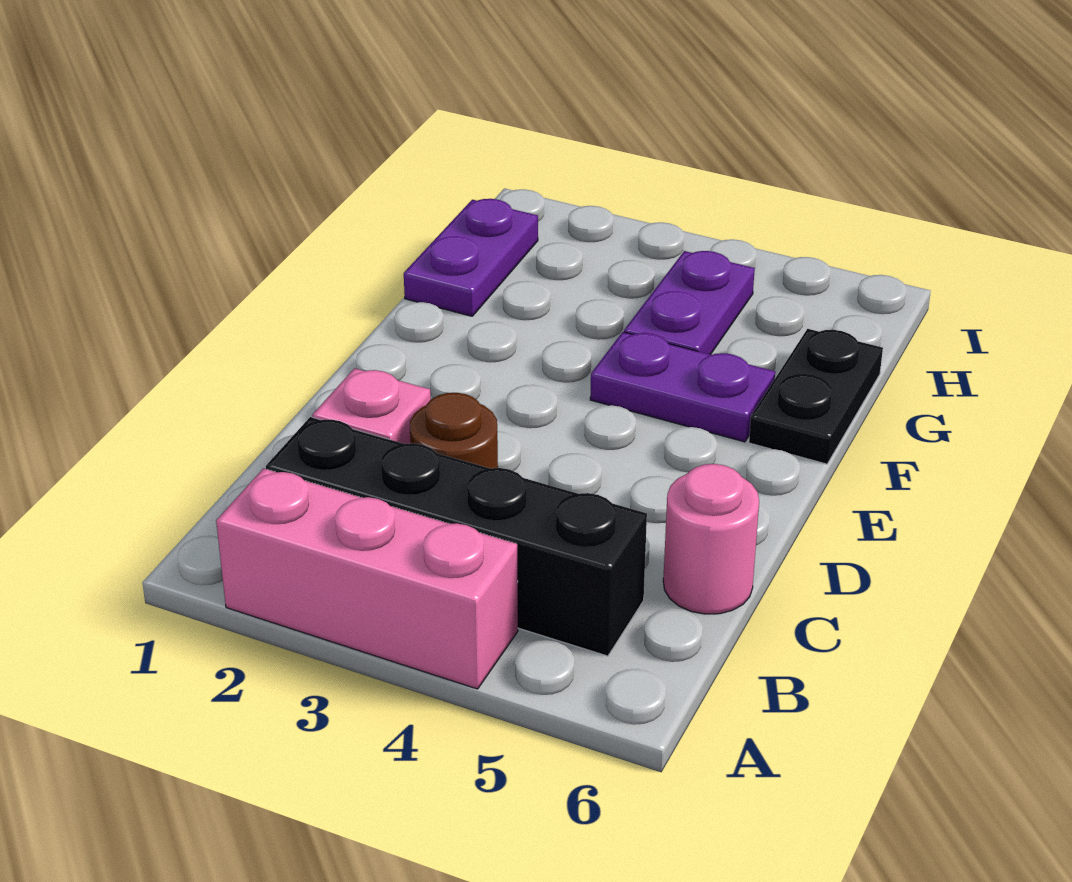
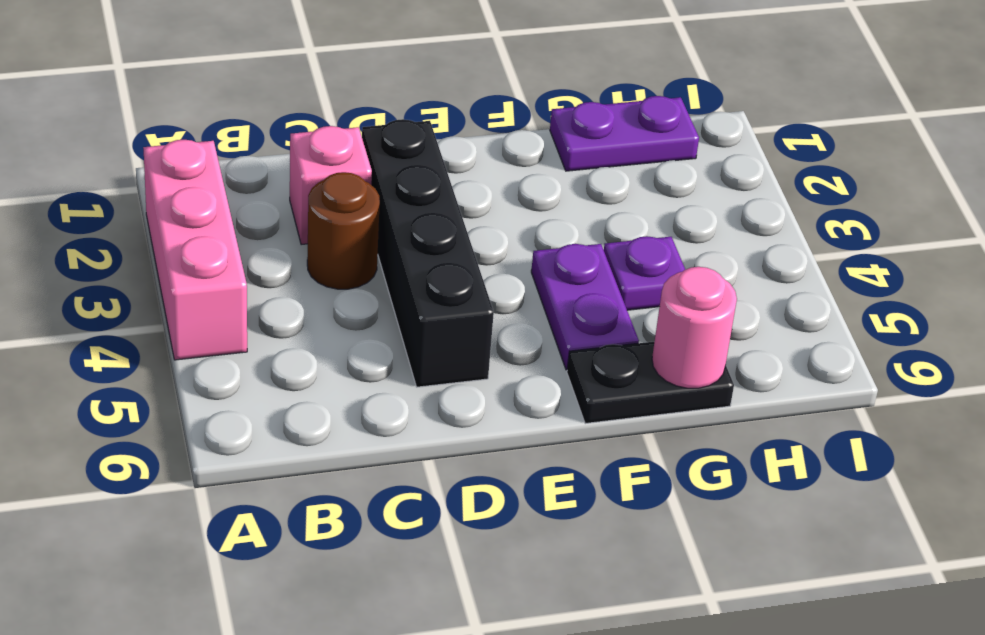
black brick B2:B5 level 1 -> black brick D2:D5 level 1
pink round brick C6 level 1 -> pink round brick G6 level 2
purple plate G4:H4 level 1 -> purple plate G4 level 1

